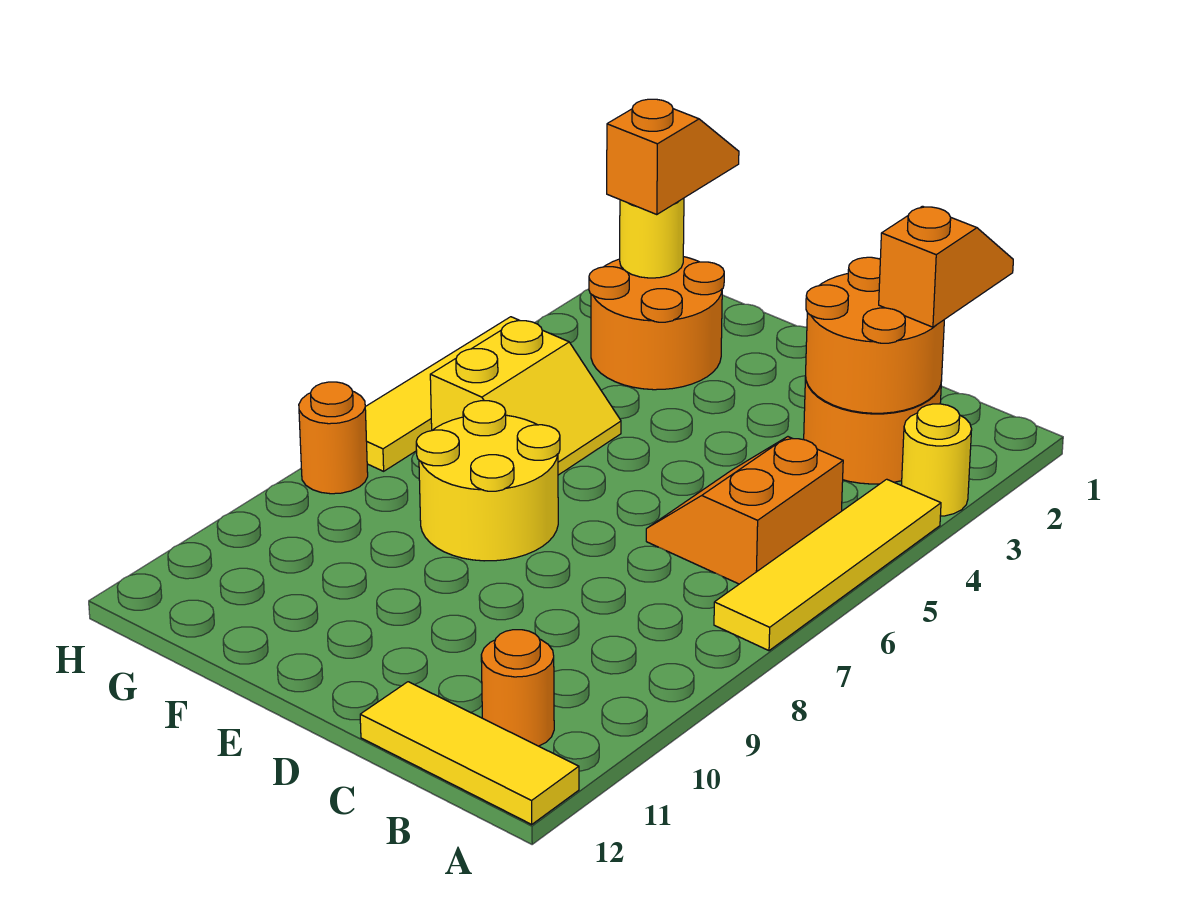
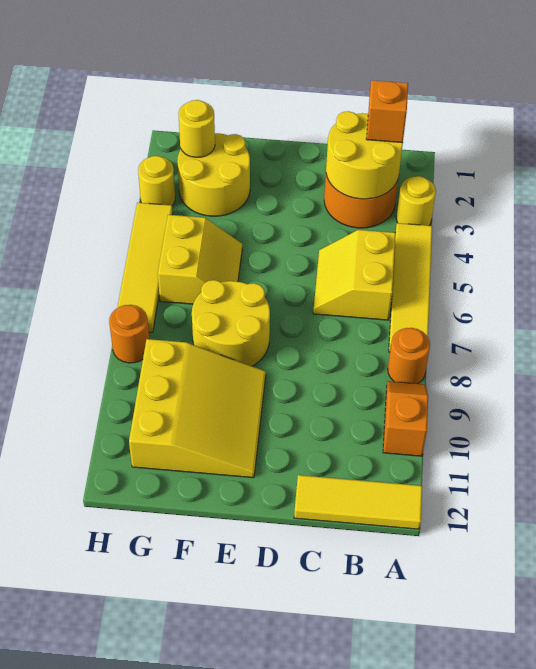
orange round brick B2:C3 level 2 -> yellow round brick B2:C3 level 2
orange slope B5:C6 level 1 top B -> yellow slope B5:C6 level 1 top B
orange round brick B11 level 1 -> orange round brick A8 level 1
none -> yellow slope E9:G11 level 1 top G
orange round brick F2:G3 level 1 -> yellow round brick F2:G3 level 1
orange slope G1:G2 level 3 top 2 -> orange slope A9:A10 level 1 top 10
none -> yellow round brick H3 level 1

